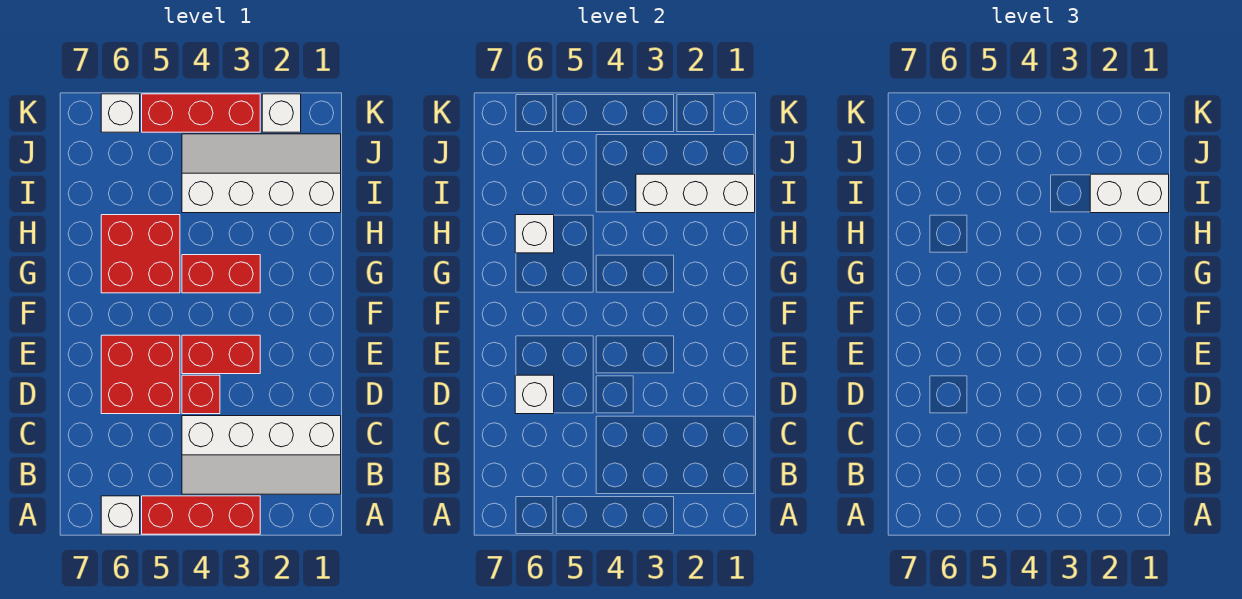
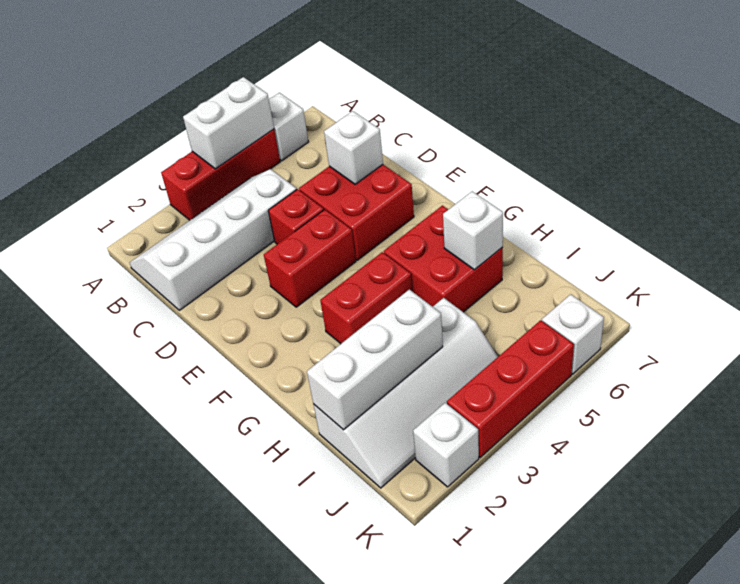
white brick I1:I2 level 3 -> white brick A4:A5 level 2

